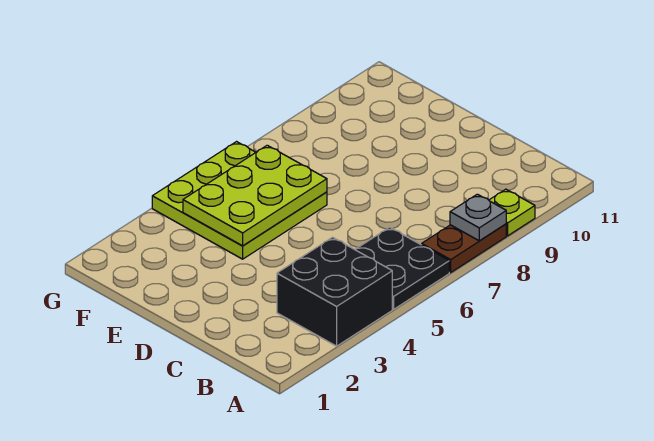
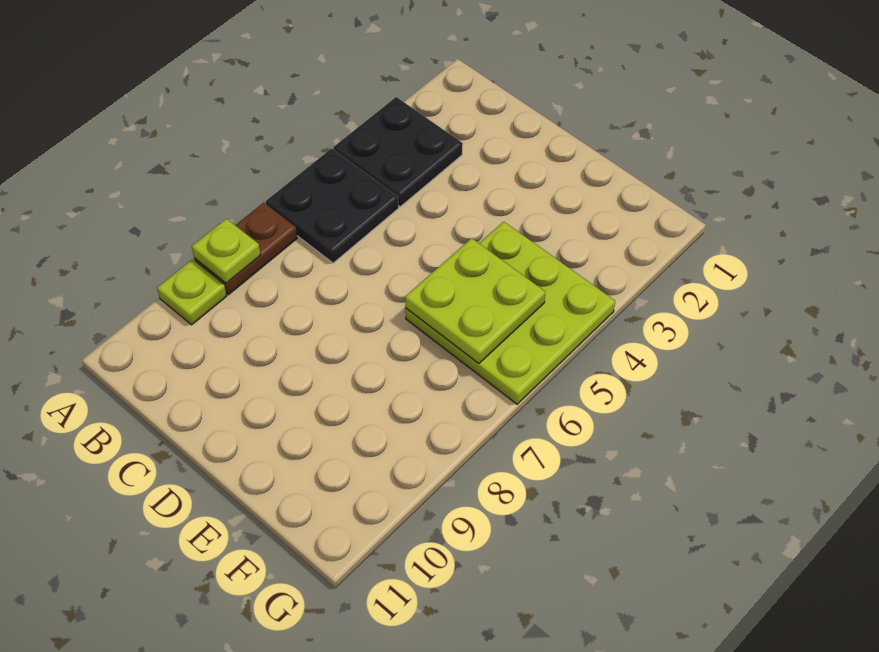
black brick A3:B4 level 1 -> black plate A3:B4 level 1
grey plate A8 level 2 -> lime plate A8 level 2
lime plate E4:F6 level 2 -> lime plate E5:F6 level 2

